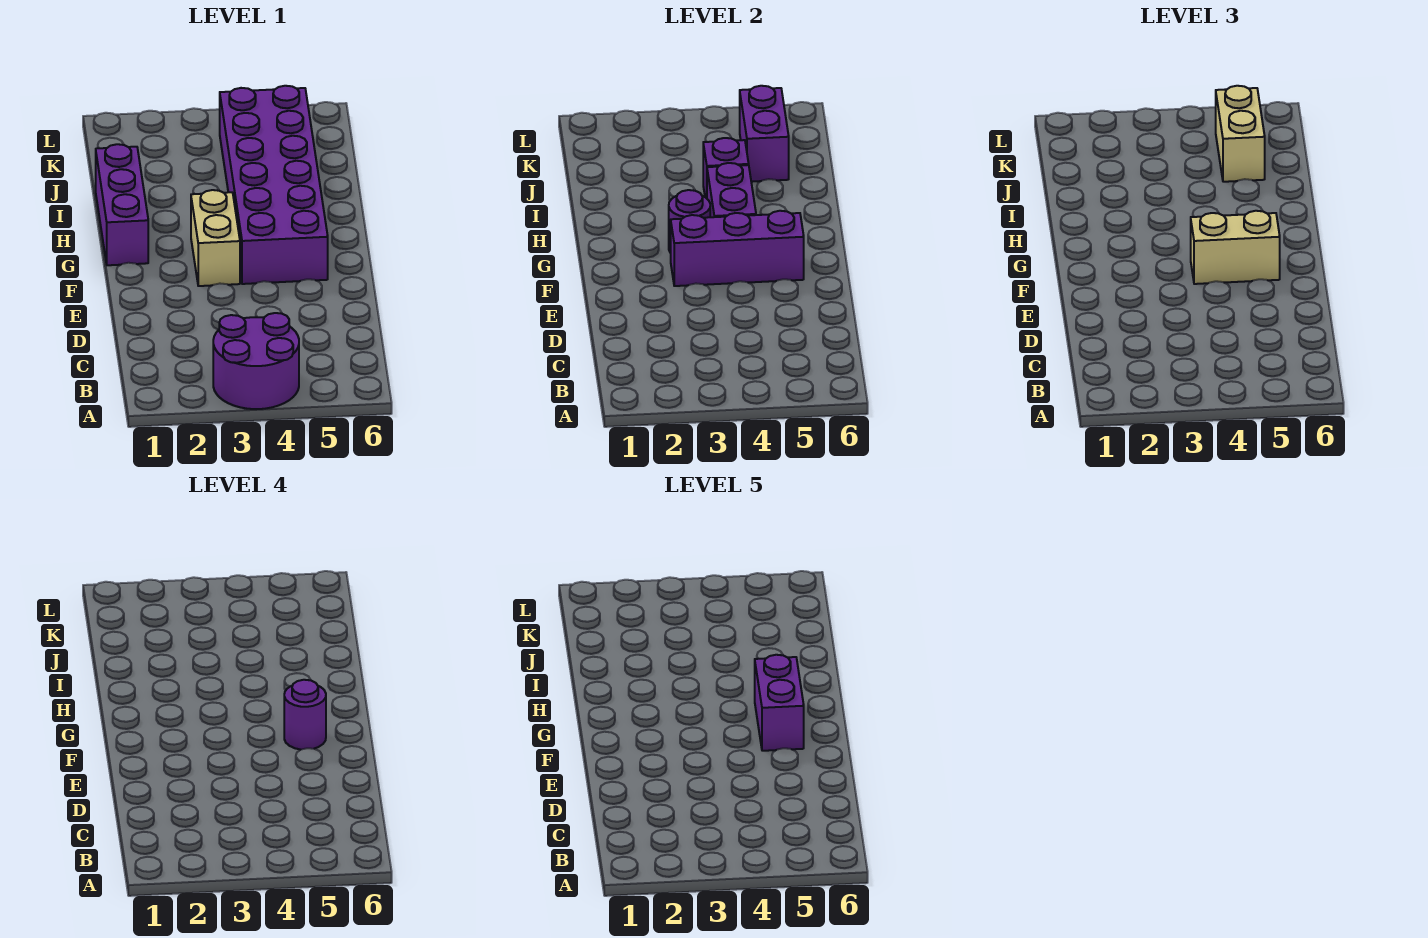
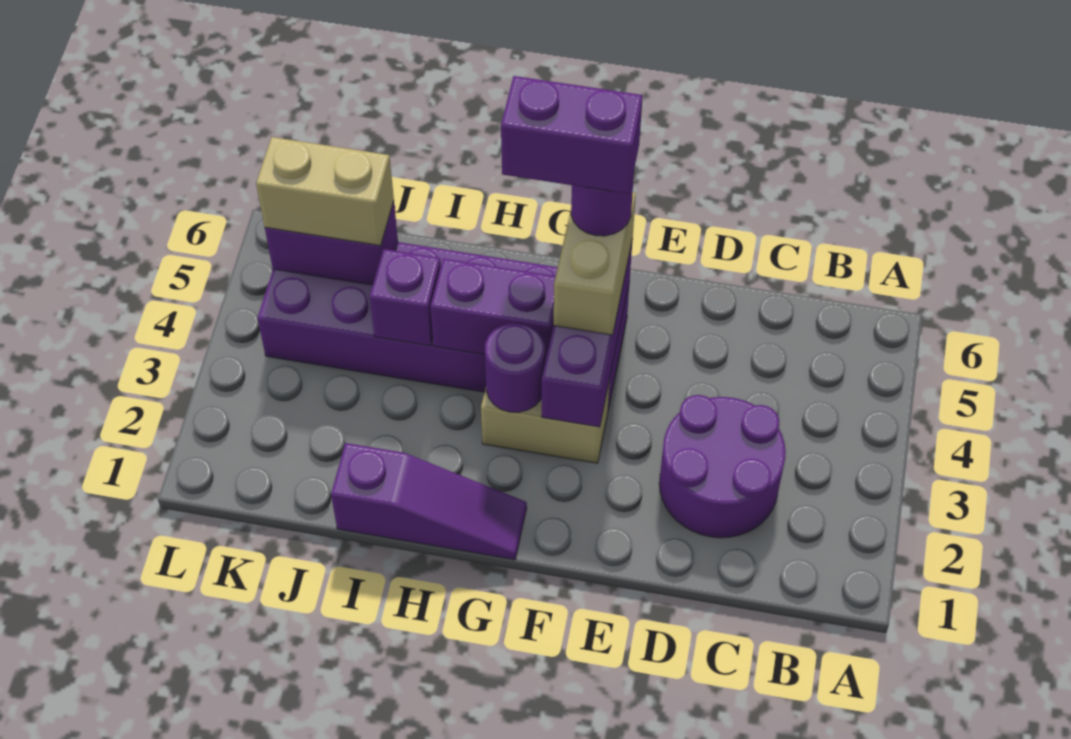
purple round brick A3:B4 level 1 -> purple round brick C2:D3 level 1
purple brick G1:I1 level 1 -> purple slope G1:I1 level 1 top I

